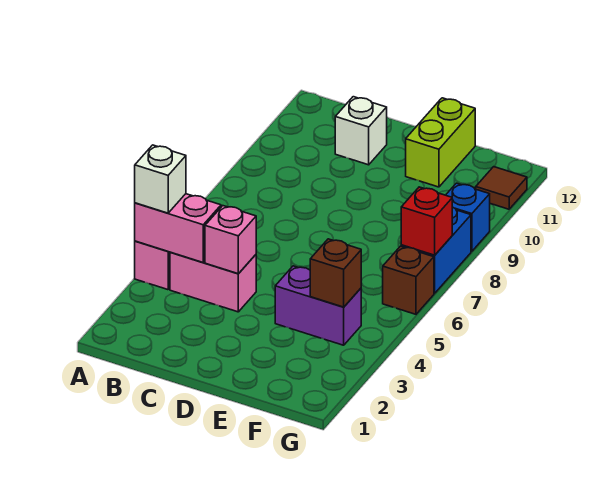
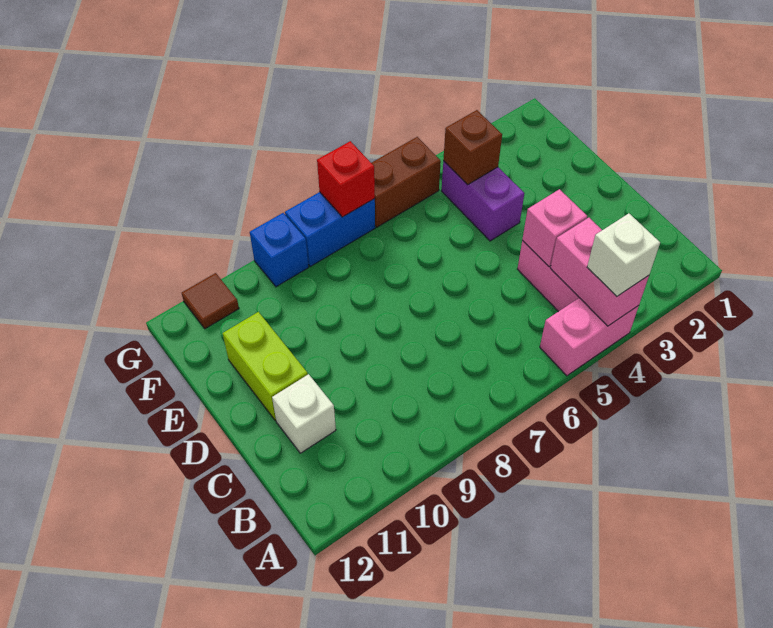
lime brick E11:E12 level 1 -> lime brick D11:E11 level 1
brown brick G6 level 1 -> brown brick G5:G6 level 1

